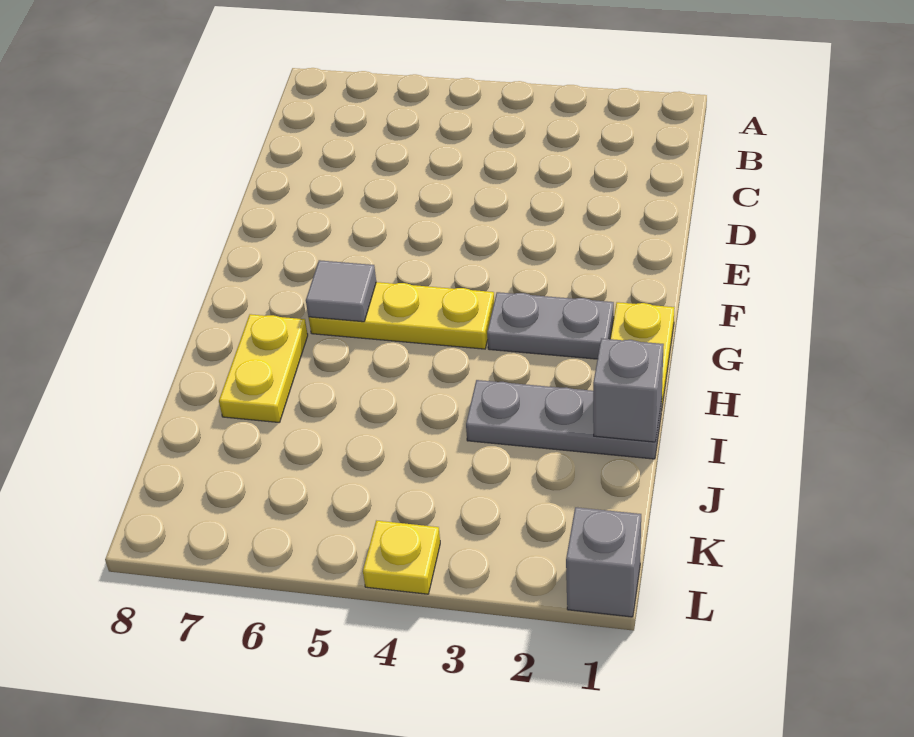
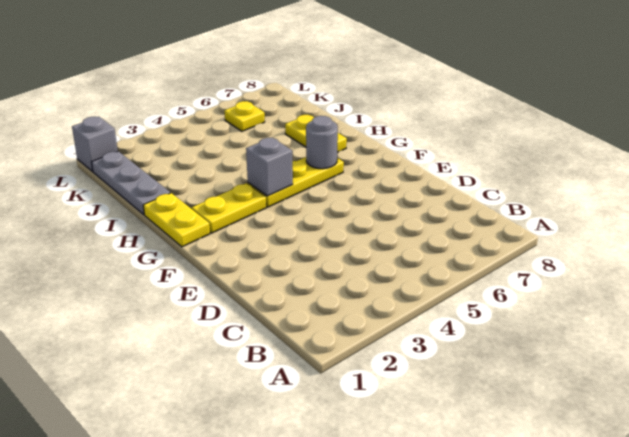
grey plate G2:G3 level 1 -> yellow plate G2:G3 level 1
grey tile G6 level 2 -> grey round brick G6 level 2
grey plate I1:I3 level 1 -> grey plate I1:K1 level 1
grey brick I1 level 2 -> grey brick G4 level 2
yellow plate L4 level 1 -> yellow plate K6 level 1

